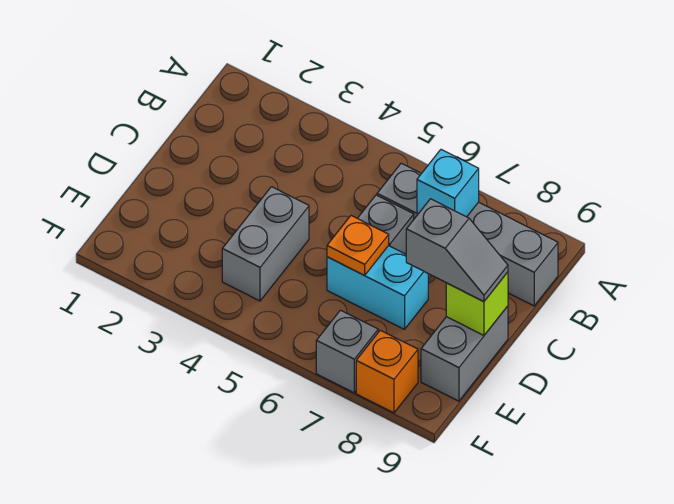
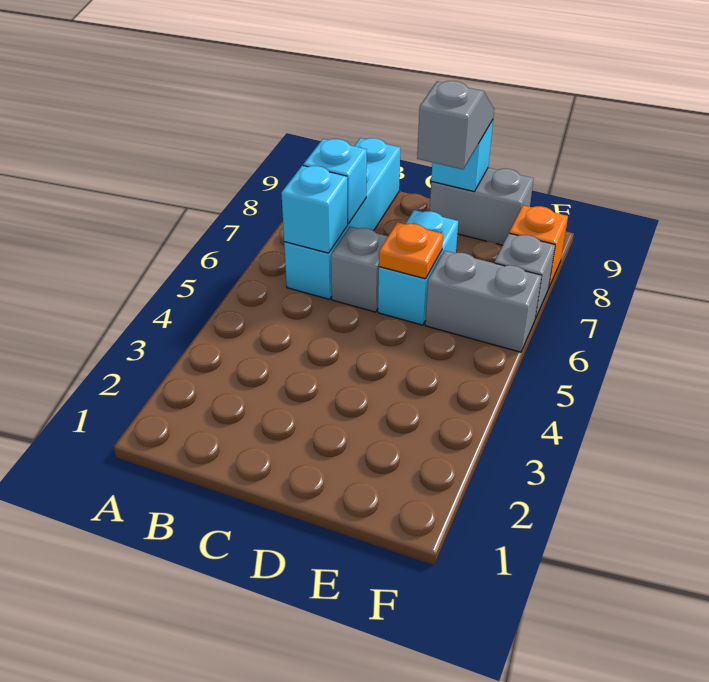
grey brick B6:B9 level 1 -> cyan brick B6:B9 level 1
none -> cyan brick B6 level 2
grey brick D4:E4 level 1 -> grey brick E6:F6 level 1
lime brick D9 level 2 -> cyan brick D9 level 2

